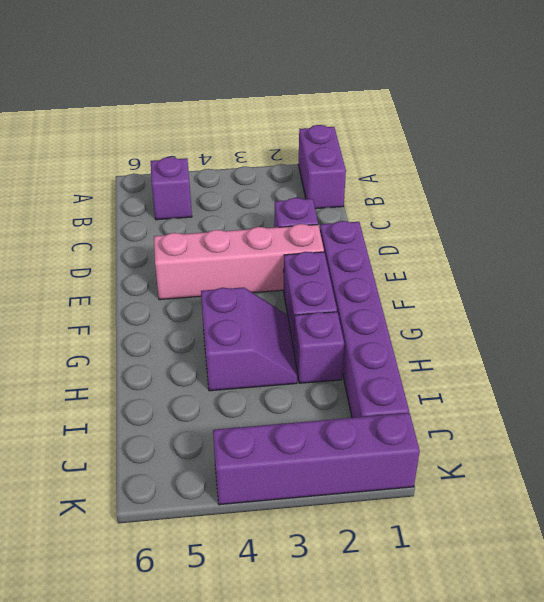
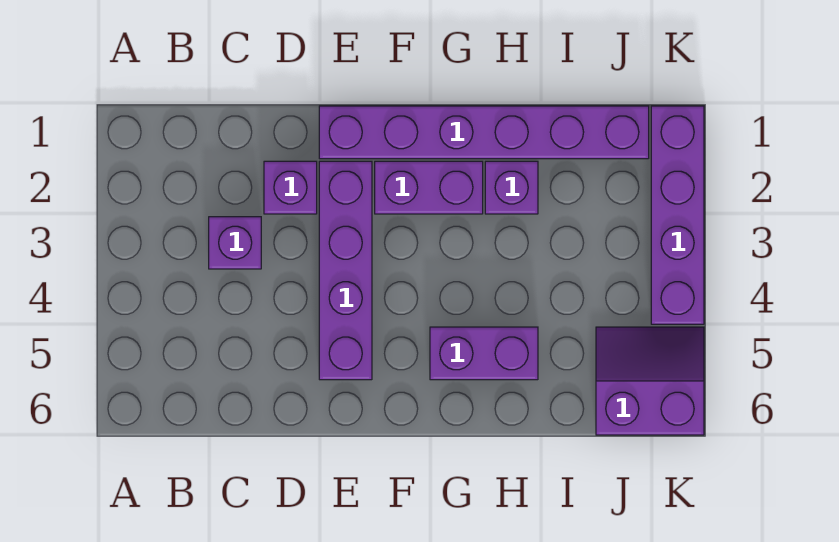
purple brick A1:B1 level 1 -> purple brick G5:H5 level 1
purple brick B5 level 1 -> purple brick C3 level 1
pink brick E2:E5 level 1 -> purple brick E2:E5 level 1
purple slope G3:H4 level 1 top 4 -> purple slope J5:K6 level 1 top 6

